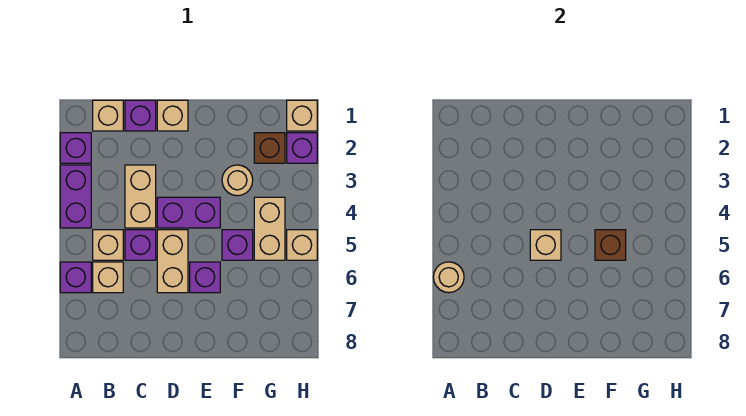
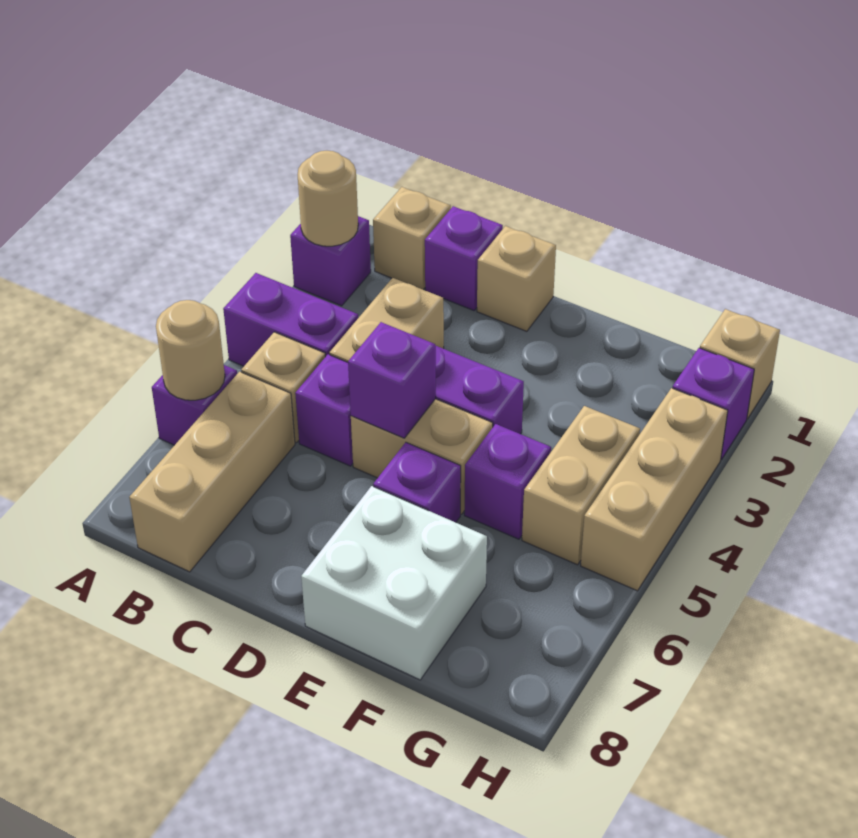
purple brick A3:A4 level 1 -> purple brick A4:B4 level 1
tan brick B6 level 1 -> tan brick B6:B8 level 1
tan brick D5:D6 level 1 -> tan brick D5:E5 level 1
tan brick D5 level 2 -> purple brick D5 level 2
none -> white brick E7:F8 level 1
tan round brick F3 level 1 -> tan round brick A2 level 2
brown brick F5 level 2 -> none
brown brick G2 level 1 -> none
tan brick H5 level 1 -> tan brick H3:H5 level 1

